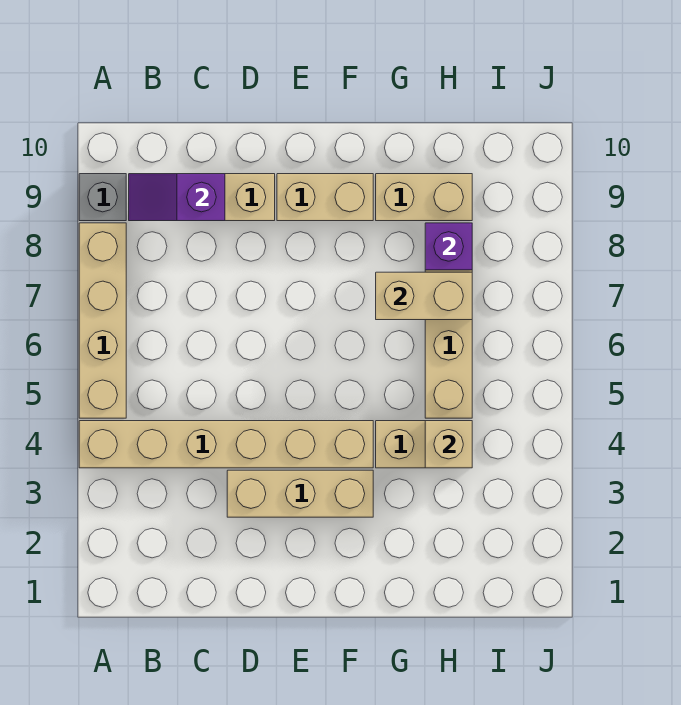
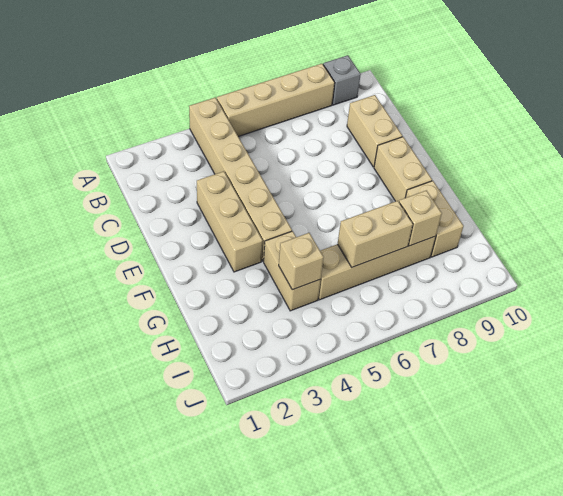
purple slope B9:C9 level 2 top C -> none
tan brick G7:H7 level 2 -> tan brick H6:H7 level 2
purple brick H8 level 2 -> tan brick H8 level 2

